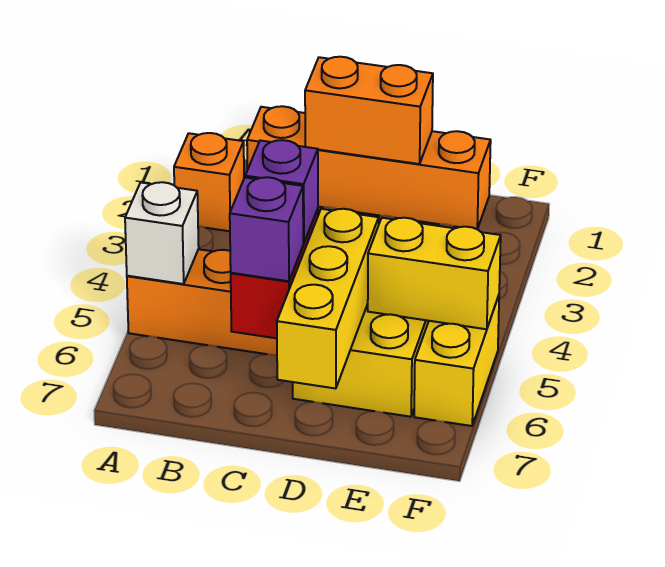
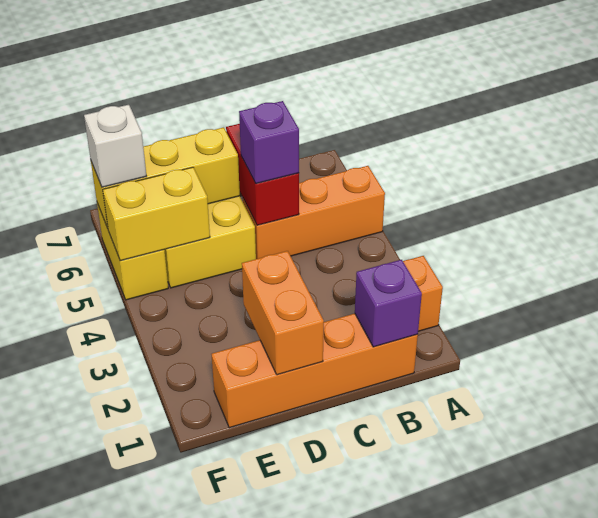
white brick A5 level 2 -> white brick F6 level 3
orange brick C1:D1 level 2 -> orange brick D1:D2 level 2
purple brick C6 level 3 -> purple brick B1 level 2
yellow brick D5:D7 level 2 -> yellow brick D6:F6 level 2

